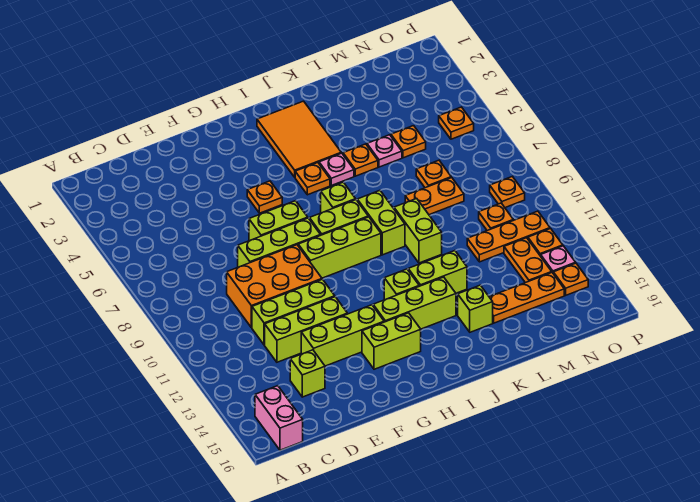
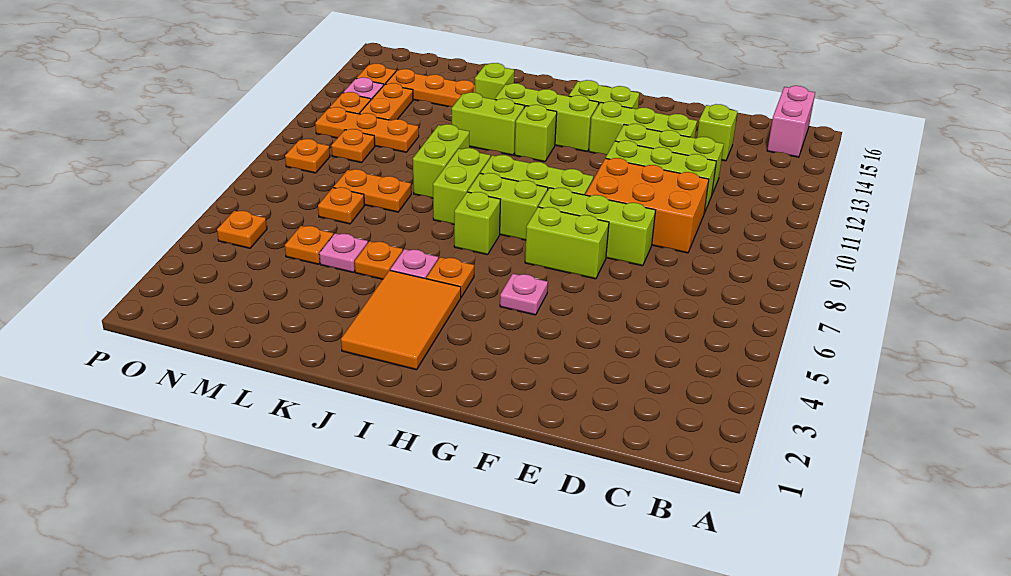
orange plate G5 level 1 -> pink plate G5 level 1

